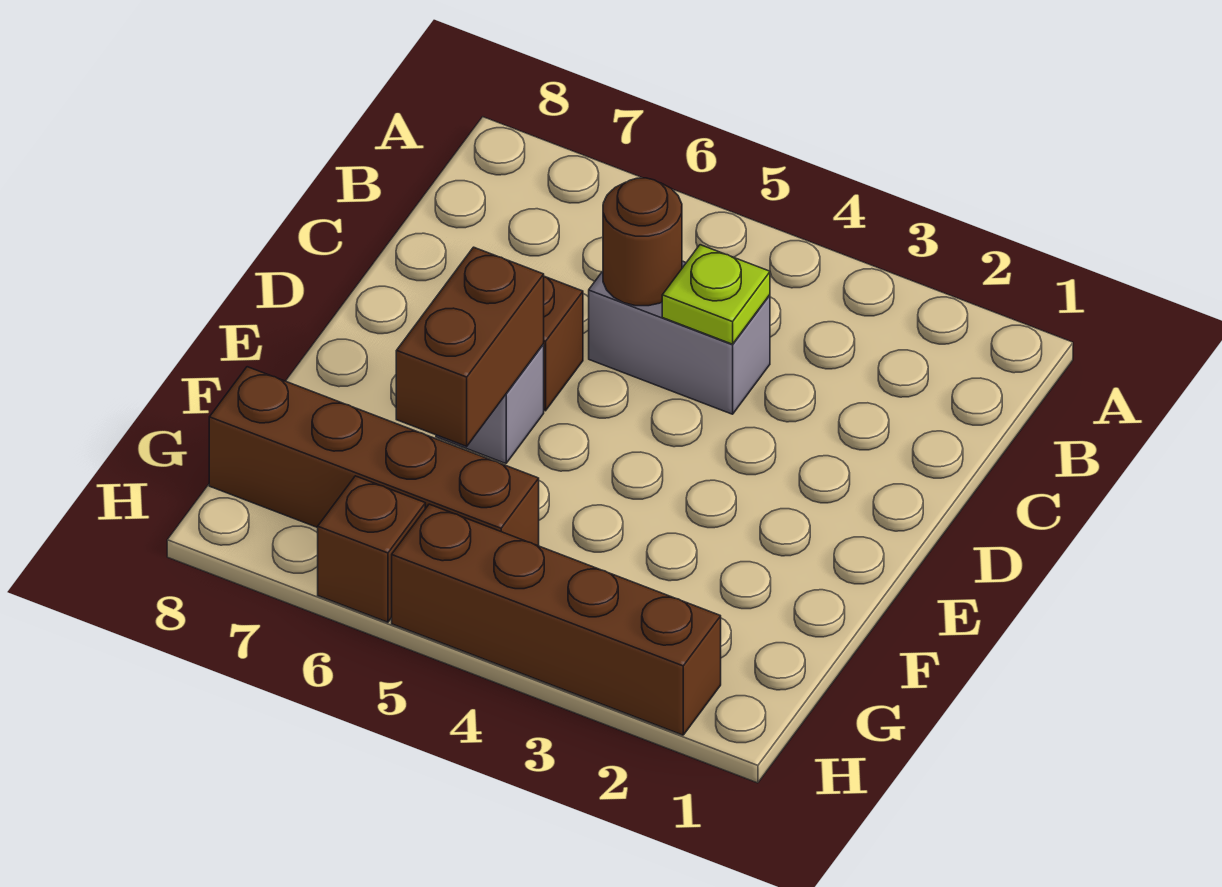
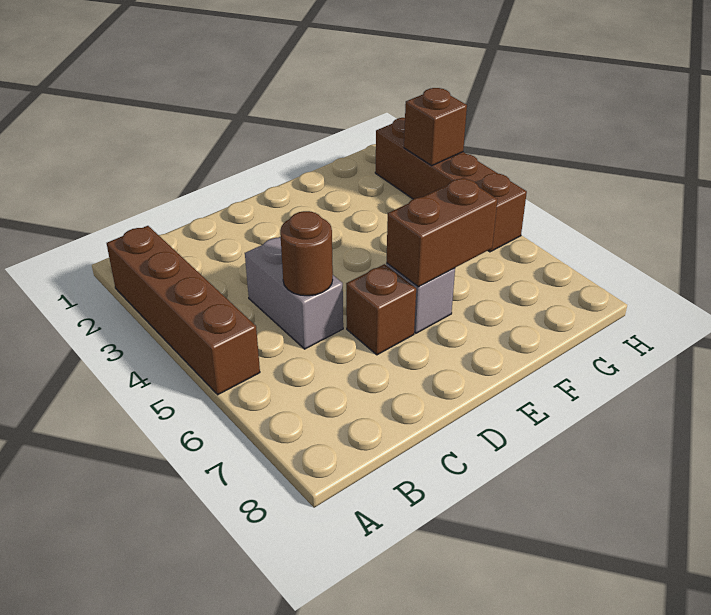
lime plate C4 level 2 -> none
brown brick G5:G8 level 1 -> brown brick A2:A5 level 1
brown brick H6 level 1 -> brown brick H3 level 2

